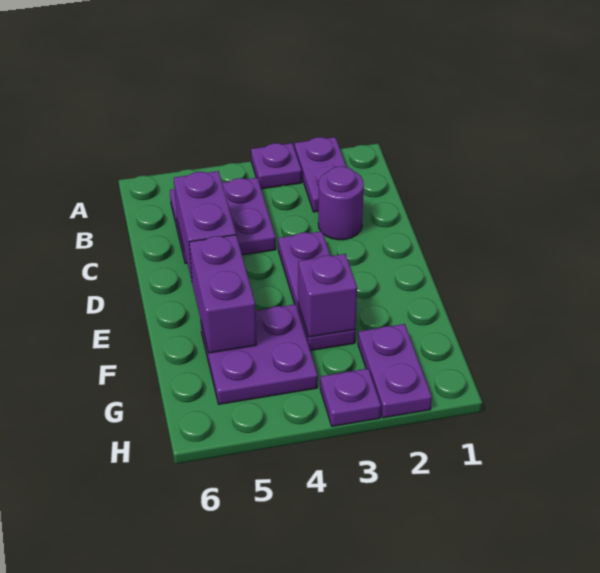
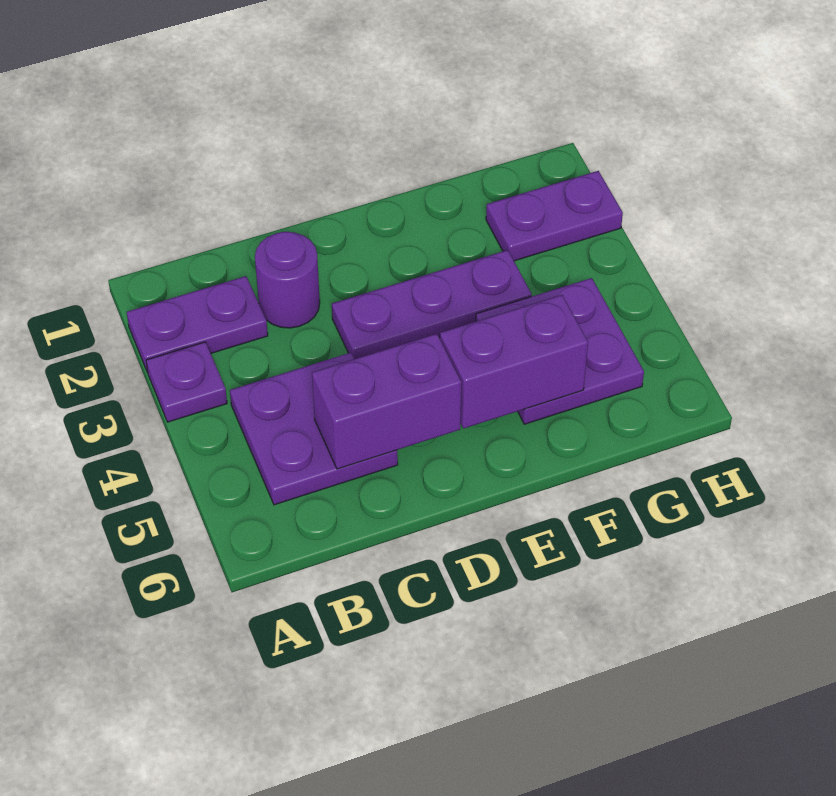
purple brick F3 level 2 -> none
purple plate H3 level 1 -> none

